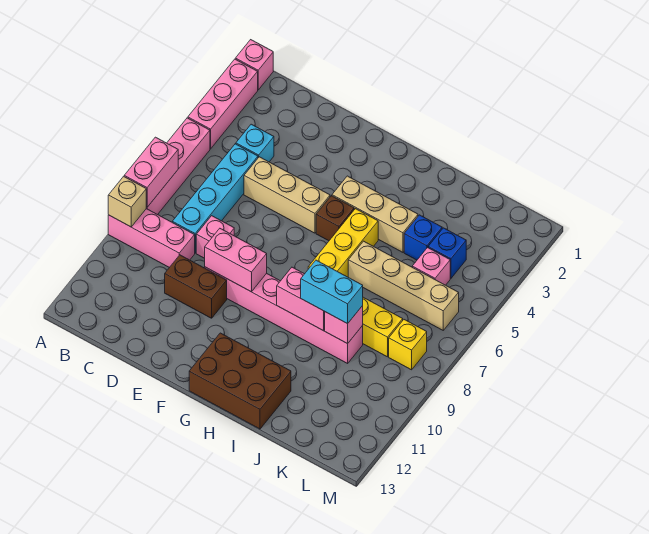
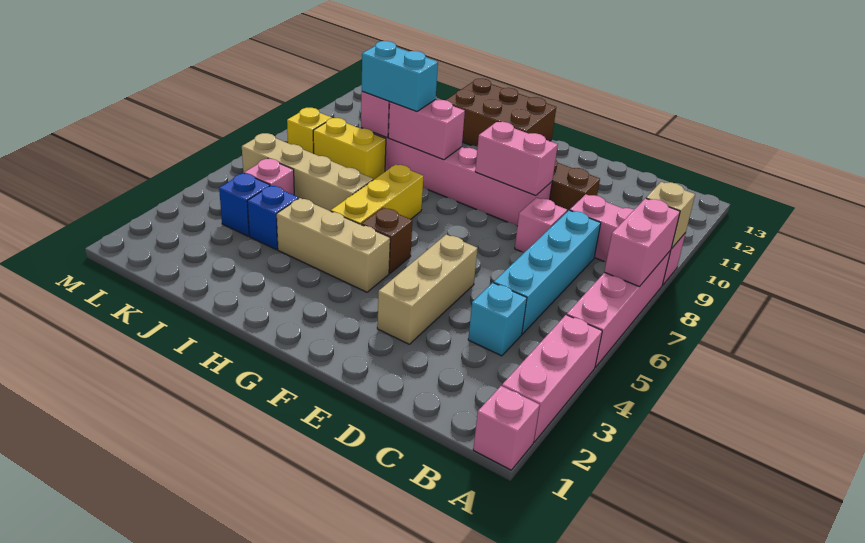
tan brick D5:F5 level 1 -> tan brick E3:E5 level 1

